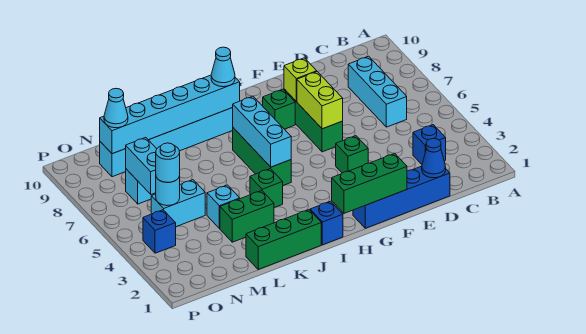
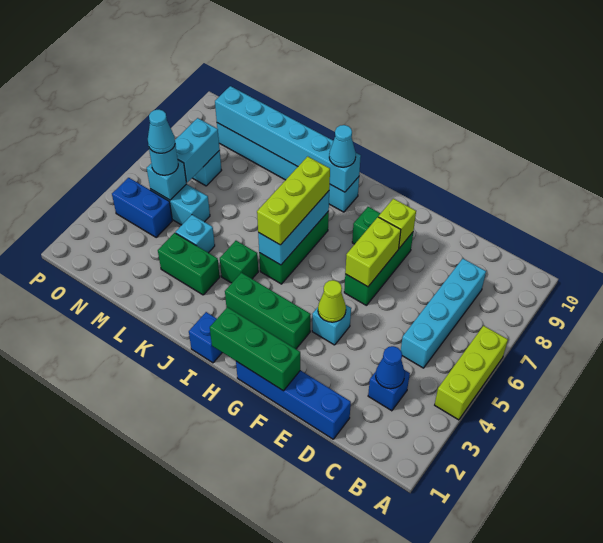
none -> lime brick A4:A6 level 1
cyan brick C6:C8 level 1 -> cyan brick C5:C8 level 1
blue cone D1 level 2 -> blue cone C3 level 2
green brick F4 level 1 -> cyan brick F4 level 1
none -> lime cone F4 level 2
none -> lime brick I5:I7 level 3
green brick J1:L1 level 1 -> green brick G3:I3 level 1
cyan round brick N5 level 2 -> cyan brick N5 level 2
cyan cone N9 level 3 -> cyan cone N5 level 4
blue brick O4 level 1 -> blue brick N4:O4 level 1

